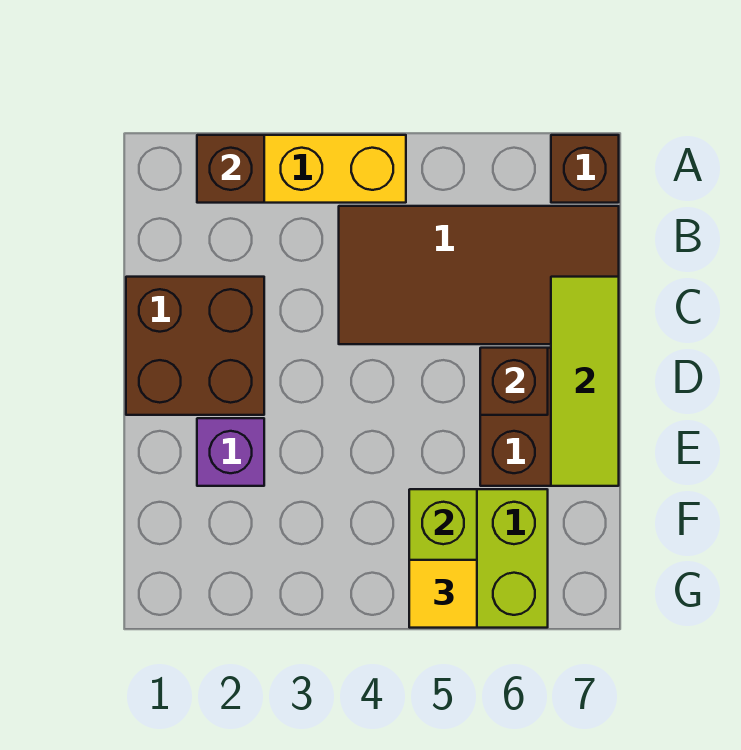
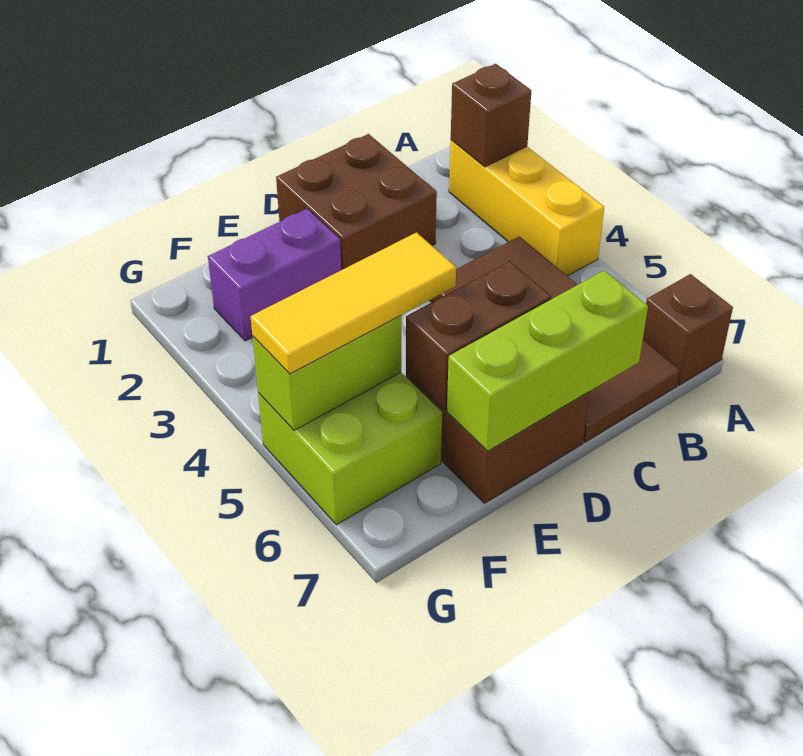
lime tile C7:E7 level 2 -> lime brick C7:E7 level 2
brown brick D6 level 2 -> brown brick D6:E6 level 2
purple brick E2 level 1 -> purple brick E2:F2 level 1
yellow tile G5 level 3 -> yellow tile E5:G5 level 3

